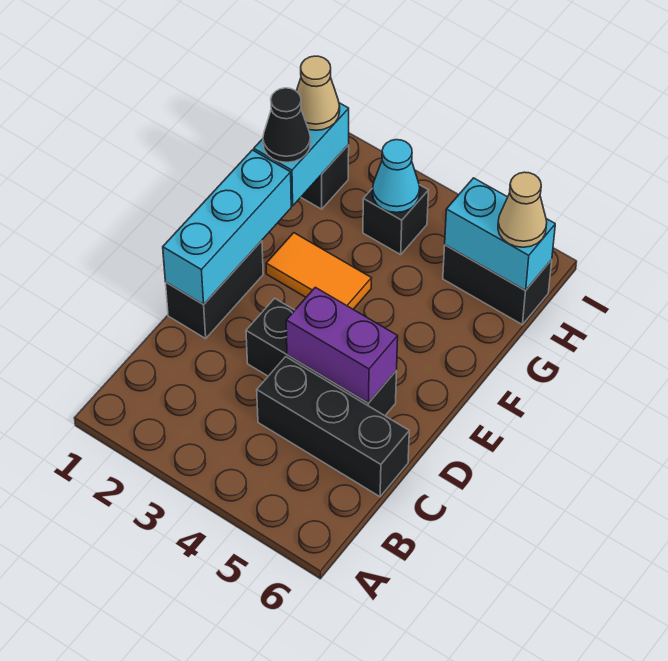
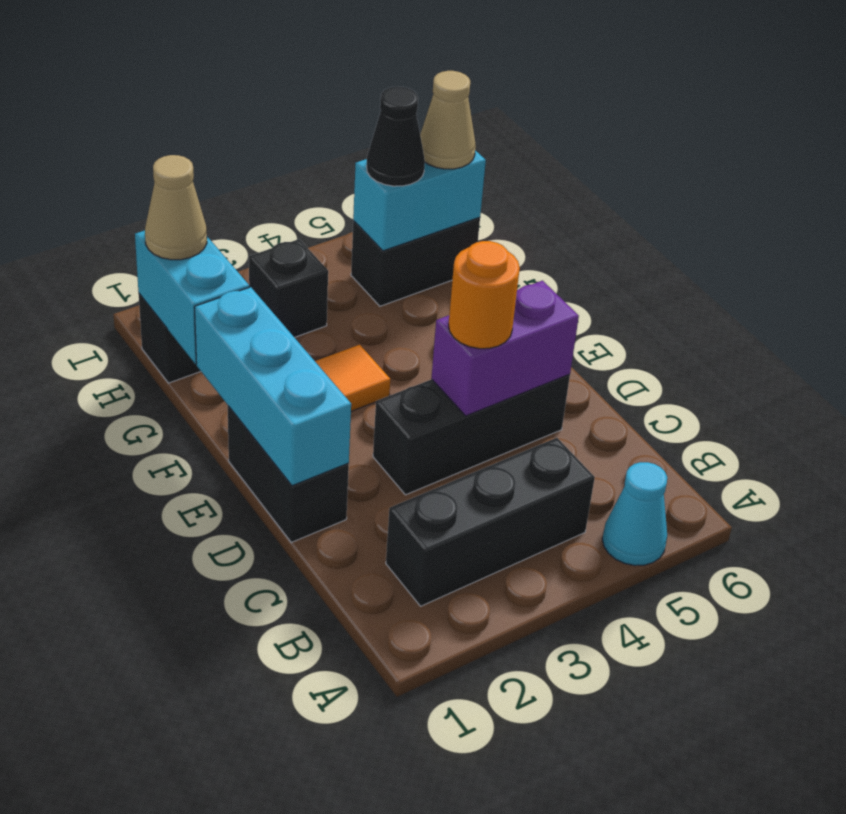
black brick C4:C6 level 1 -> black brick B2:B4 level 1
none -> orange round brick D4 level 3
black cone G1 level 3 -> black cone H5 level 3
cyan cone H3 level 2 -> cyan cone A5 level 1

